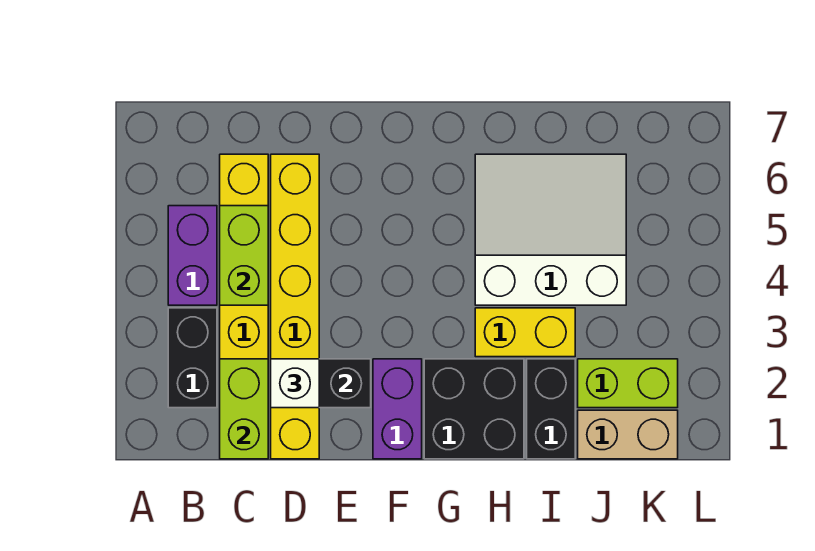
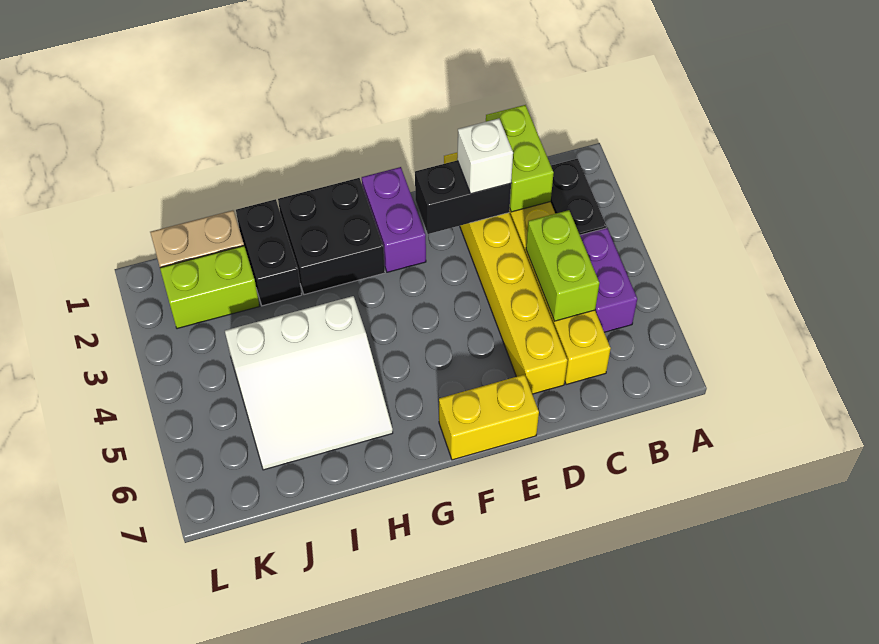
yellow brick H3:I3 level 1 -> yellow brick E7:F7 level 1

